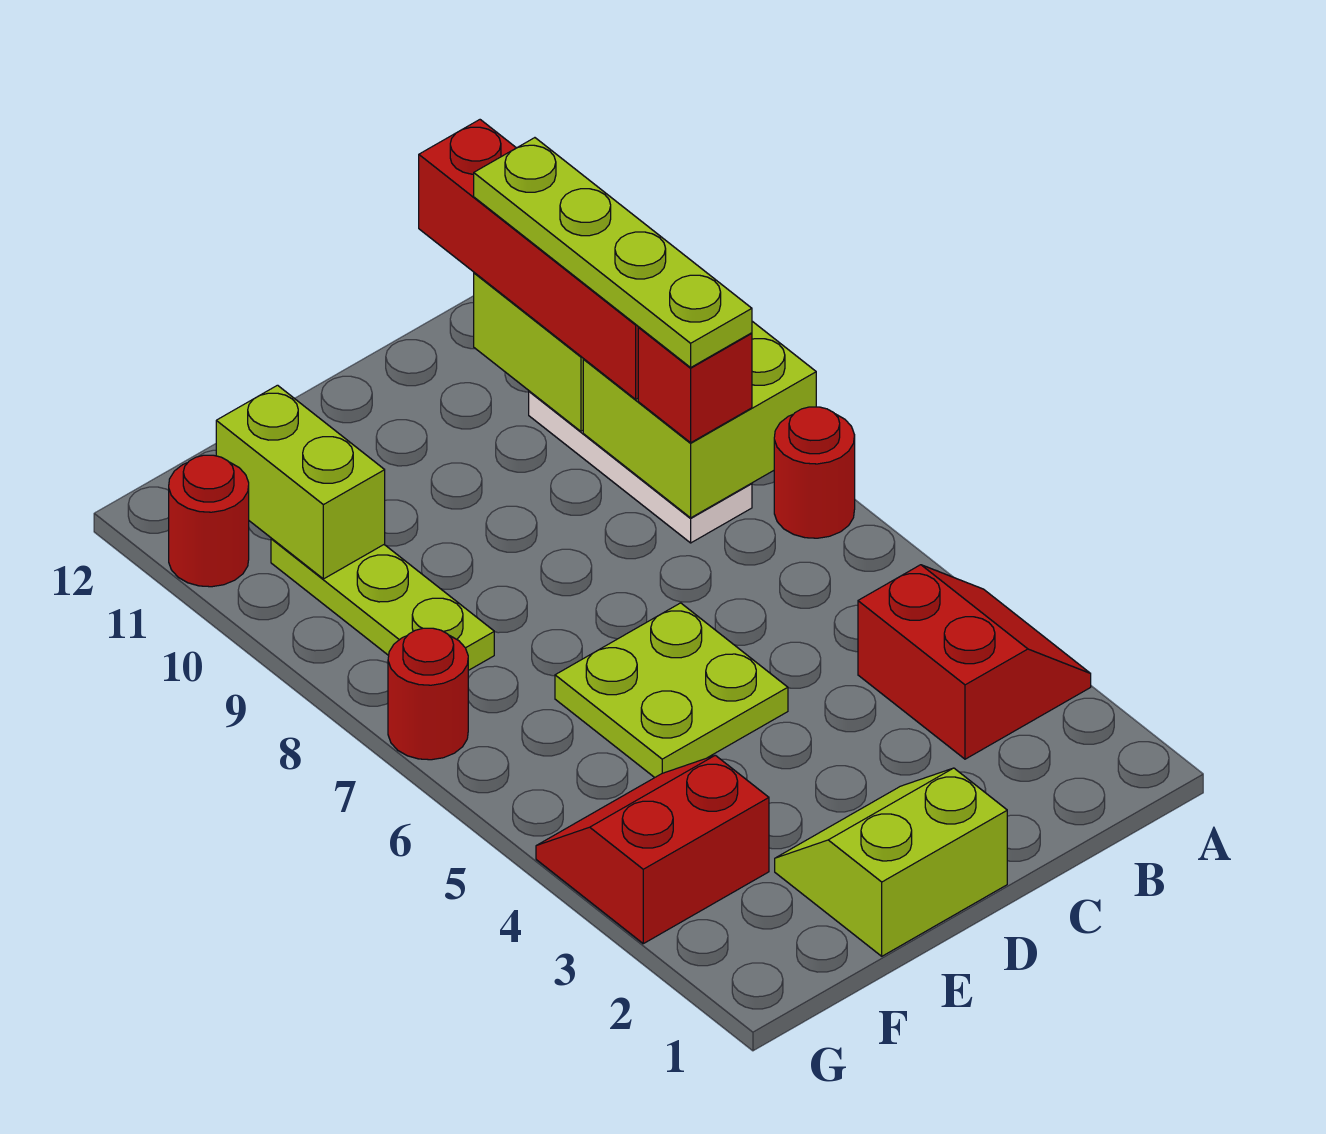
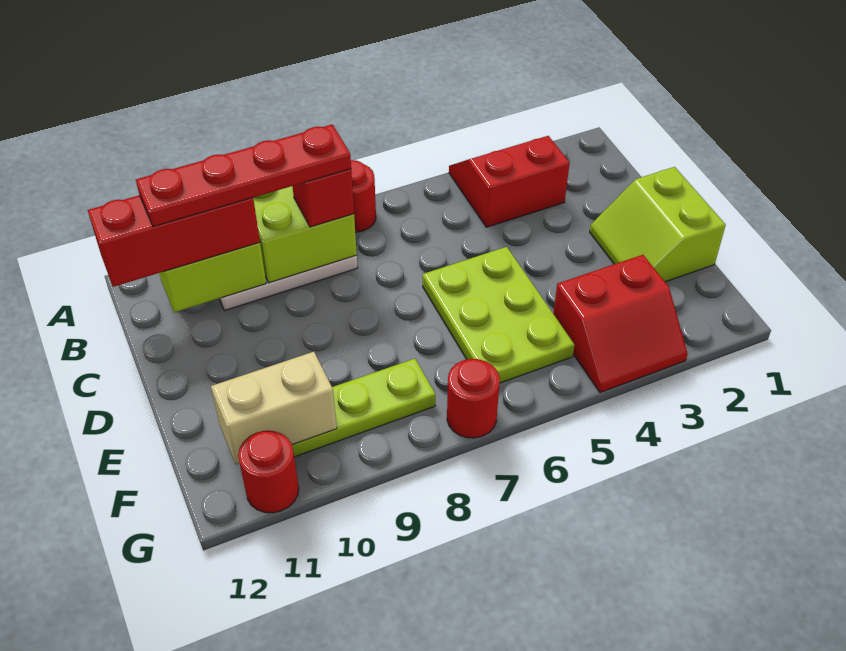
lime plate B8:B11 level 4 -> red plate B8:B11 level 4
red brick B9:B12 level 3 -> red brick B10:B12 level 3
lime plate D5:E6 level 1 -> lime plate D5:F6 level 1
red slope F3:G4 level 1 top 3 -> red slope F3:G4 level 1 top F
lime brick F10:F11 level 2 -> tan brick F10:F11 level 2

